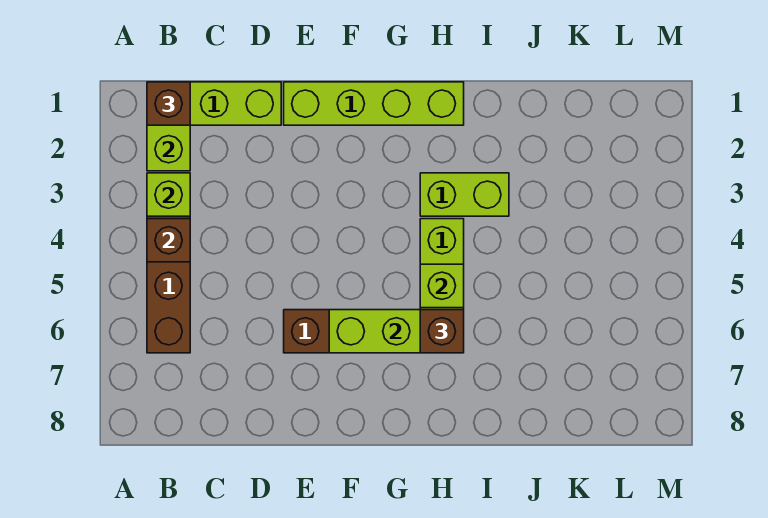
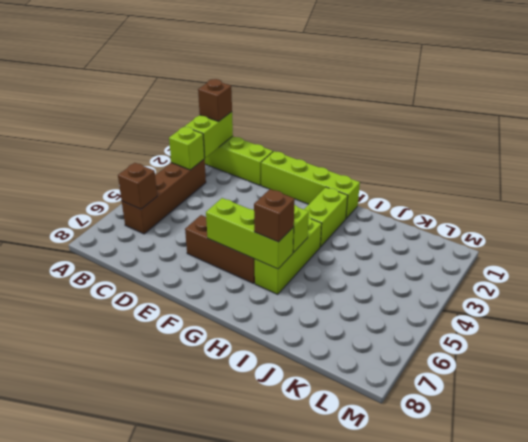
brown brick B4 level 2 -> brown brick B6 level 2
lime brick H3:I3 level 1 -> lime brick H2:H3 level 1

